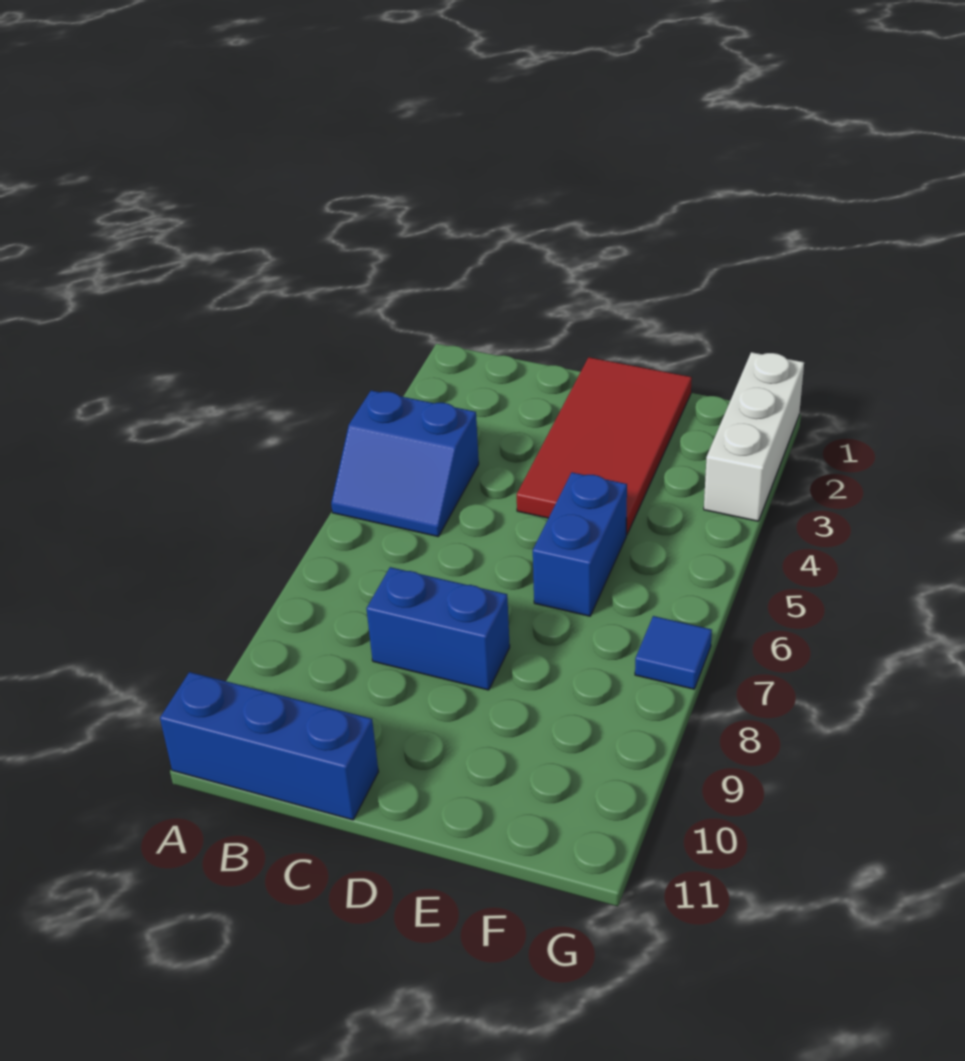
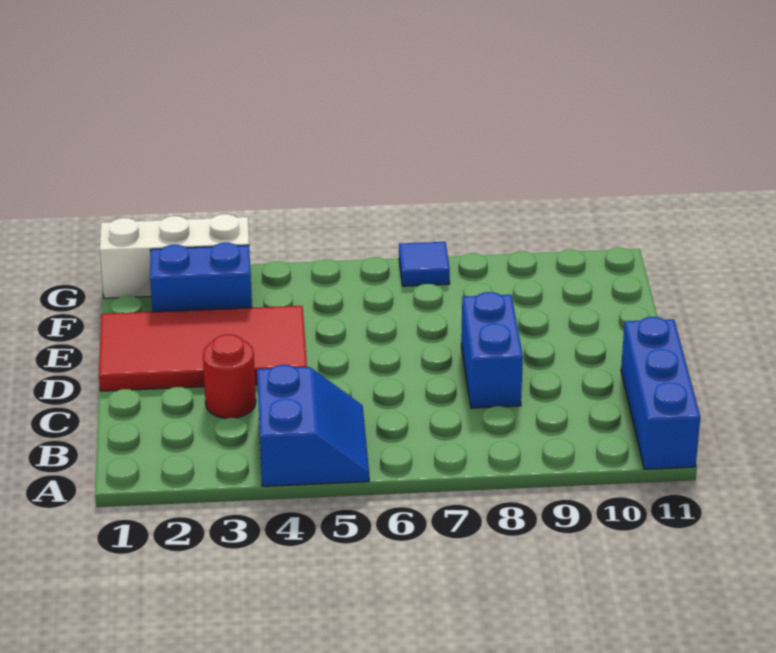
none -> red round brick C3 level 1
blue brick E5:E6 level 1 -> blue brick F2:F3 level 1

